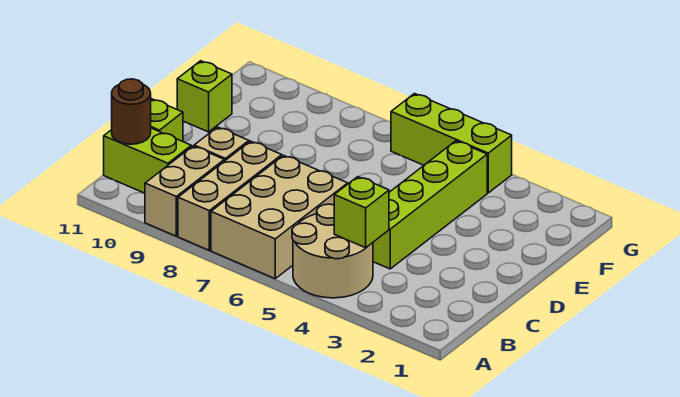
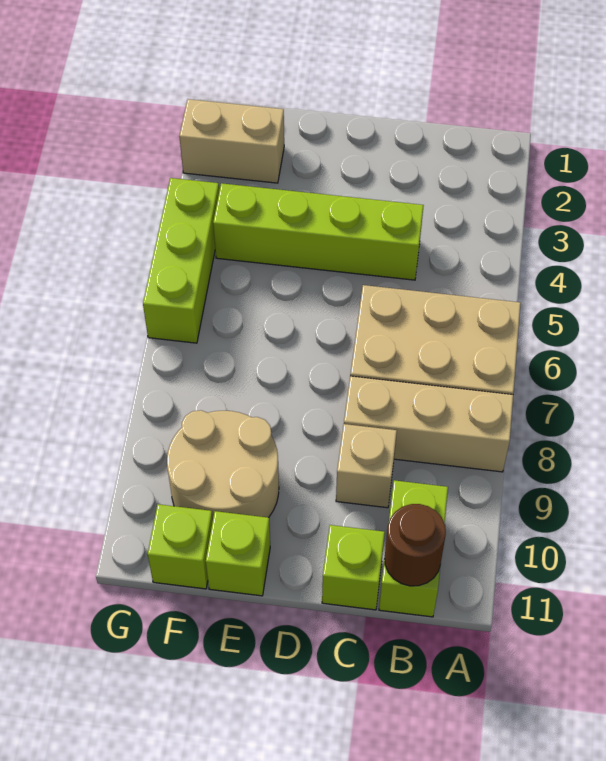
tan round brick A4:B5 level 1 -> tan round brick E9:F10 level 1
tan brick A9:B9 level 1 -> tan brick F2:G2 level 1
lime brick B4 level 2 -> lime brick F11 level 1

